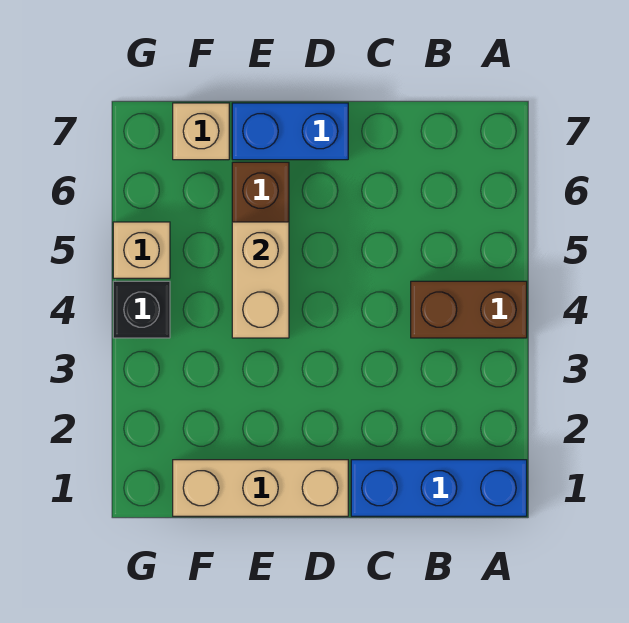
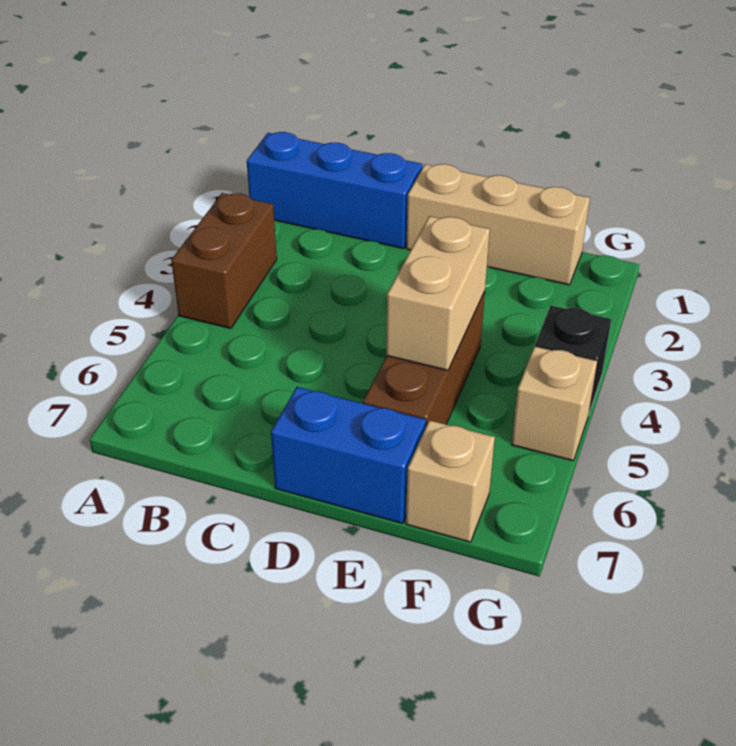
brown brick A4:B4 level 1 -> brown brick A3:A4 level 1

